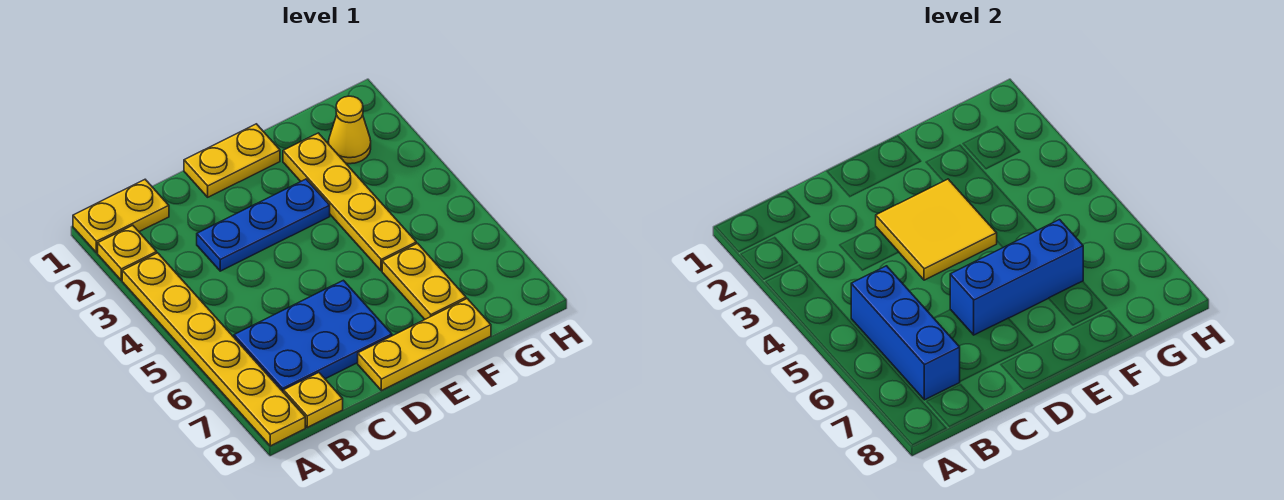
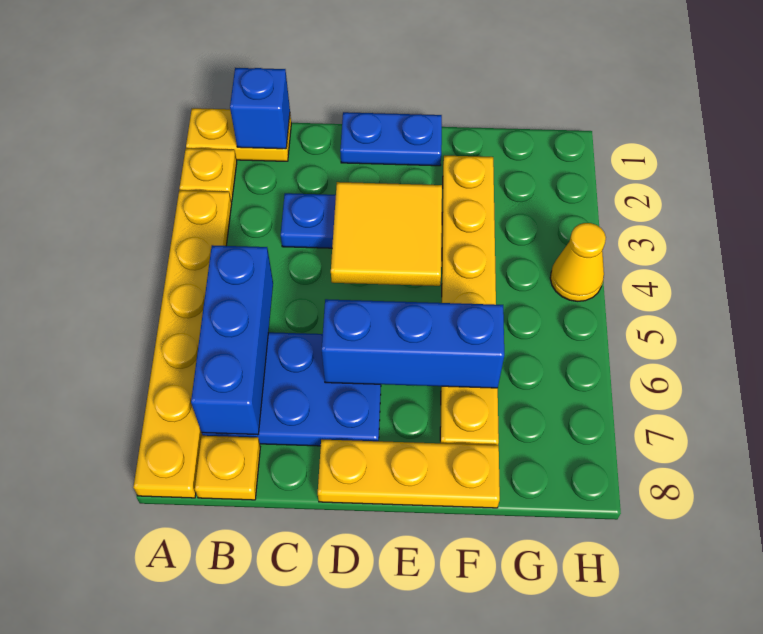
none -> blue brick B1 level 2
yellow plate D1:E1 level 1 -> blue plate D1:E1 level 1
yellow cone G2 level 1 -> yellow cone H4 level 1

